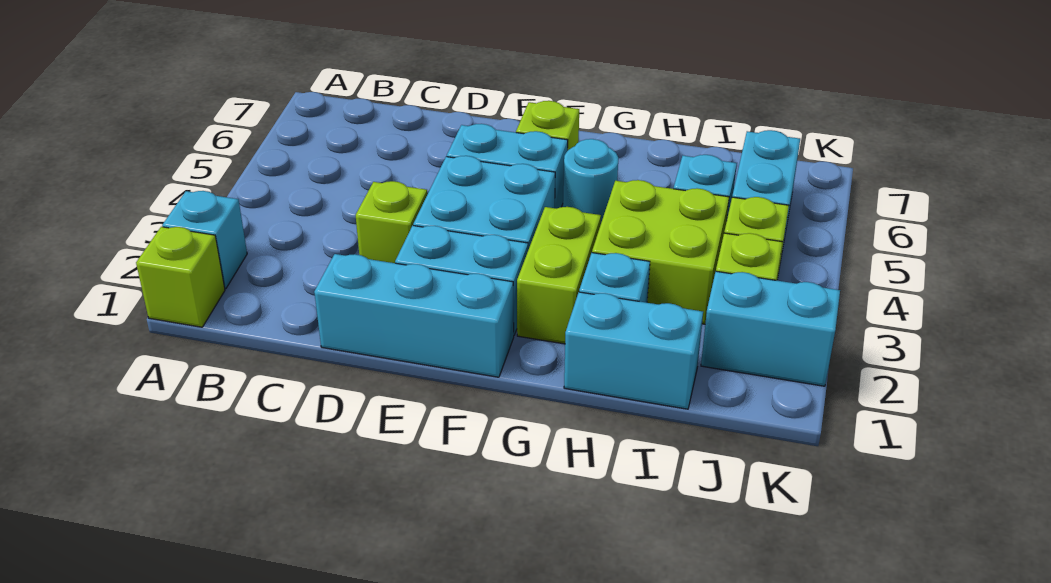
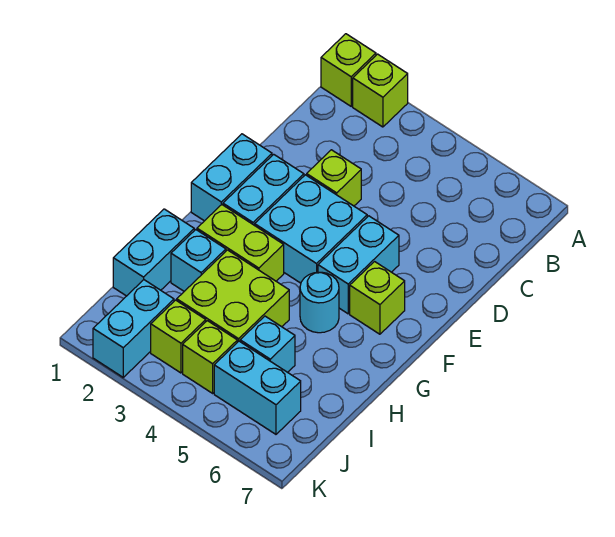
cyan brick A2 level 1 -> lime brick A2 level 1
cyan brick D1:F1 level 1 -> cyan brick E1:F1 level 1

